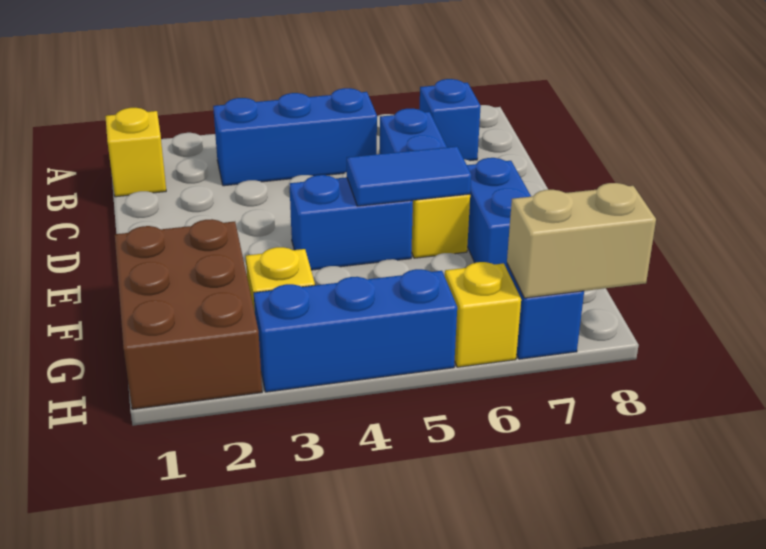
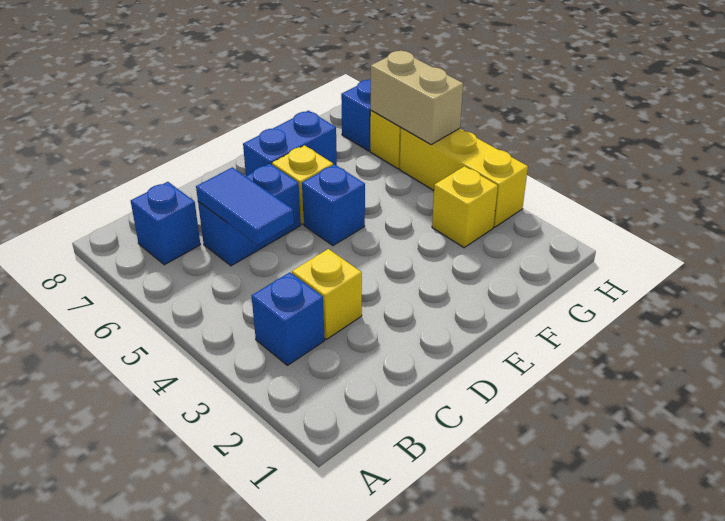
yellow brick B1 level 1 -> yellow brick C3 level 1
blue brick B3:B5 level 1 -> blue brick B3 level 1
blue brick E4:E5 level 1 -> blue brick E5 level 1
blue tile E5:E6 level 2 -> blue tile C5:C6 level 2
brown brick F1:H2 level 1 -> none
blue brick H3:H5 level 1 -> yellow brick H3:H5 level 1
tan brick H7:H8 level 2 -> tan brick H5:H6 level 2

